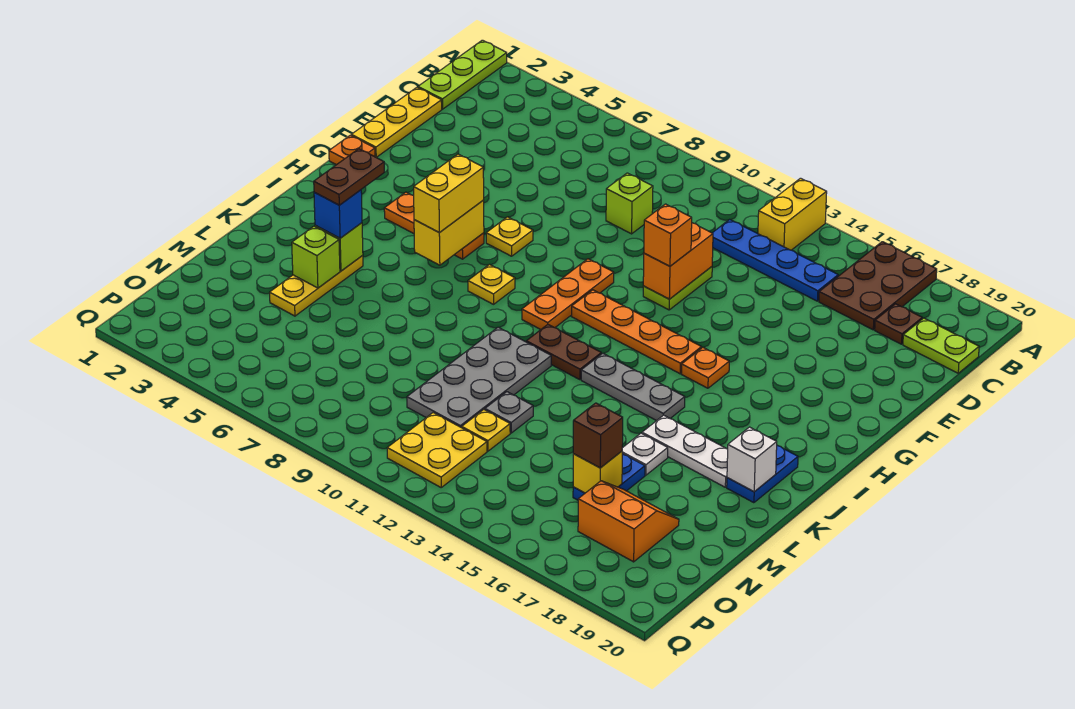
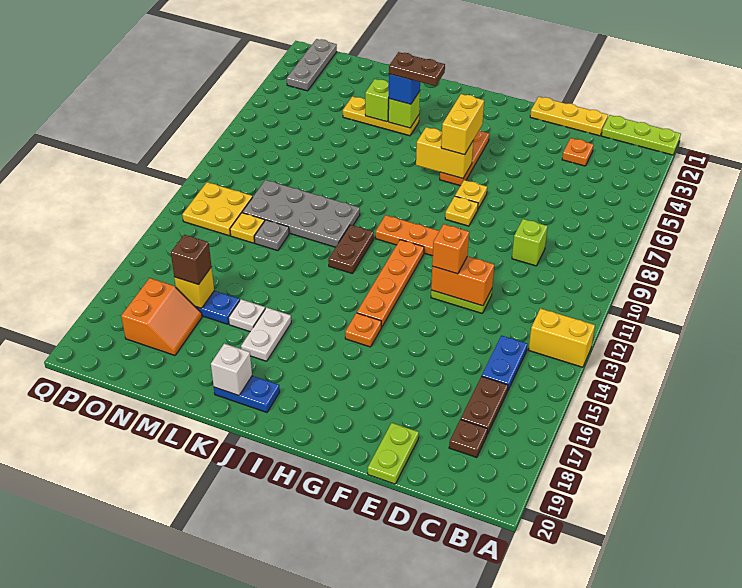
brown plate A16:C17 level 1 -> brown plate C16:C17 level 1
blue plate C12:C15 level 1 -> blue plate C14:C15 level 1
lime plate C19:C20 level 1 -> lime plate E19:E20 level 1
orange plate G1 level 1 -> orange plate D3 level 1
yellow brick H6:I6 level 3 -> yellow brick H5:H6 level 3
yellow plate I8 level 1 -> yellow plate G8 level 1
grey plate J13:J15 level 1 -> grey plate P1:P3 level 1
white plate K16:K18 level 1 -> white plate K16:K17 level 1

